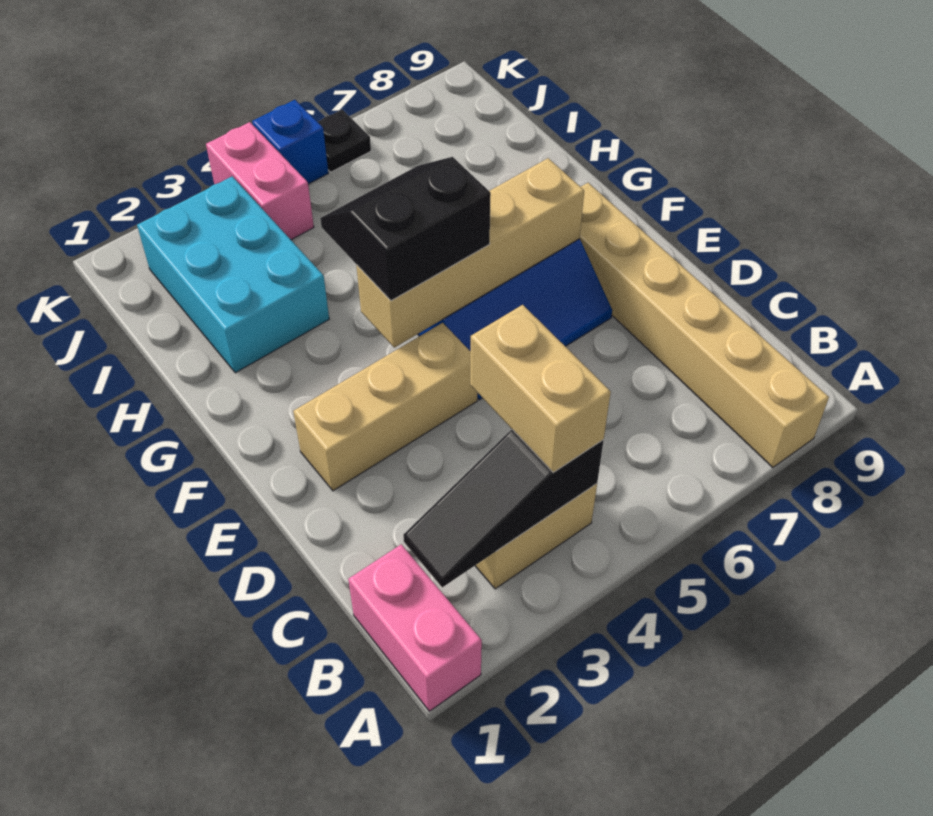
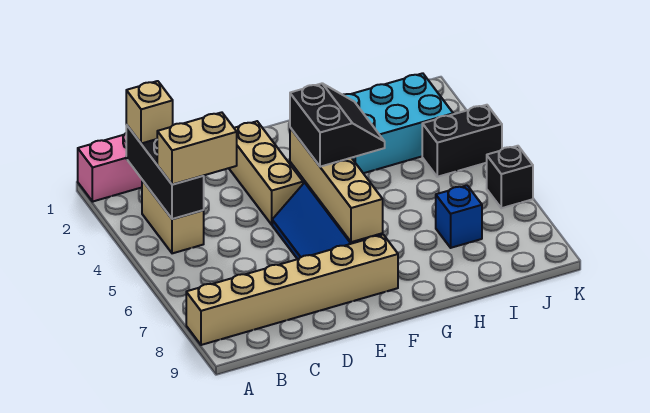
black slope B2:B4 level 2 top 4 -> black brick B2:B4 level 2
none -> tan brick B2 level 3
pink brick J4:K4 level 1 -> black brick J4:K4 level 1
blue brick K5 level 1 -> blue brick I7 level 1
black plate K6 level 1 -> black brick K6 level 1

